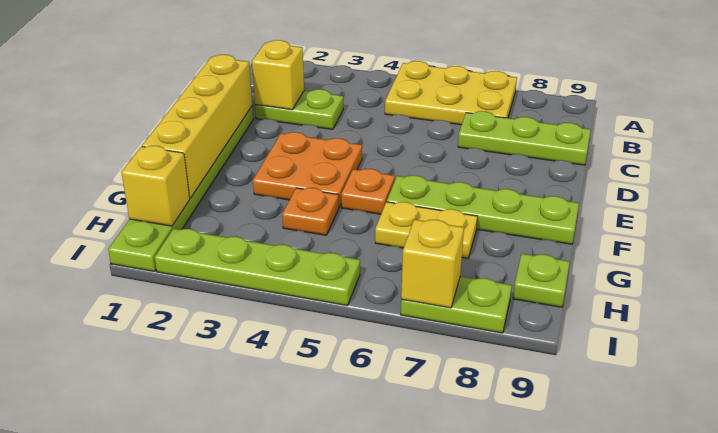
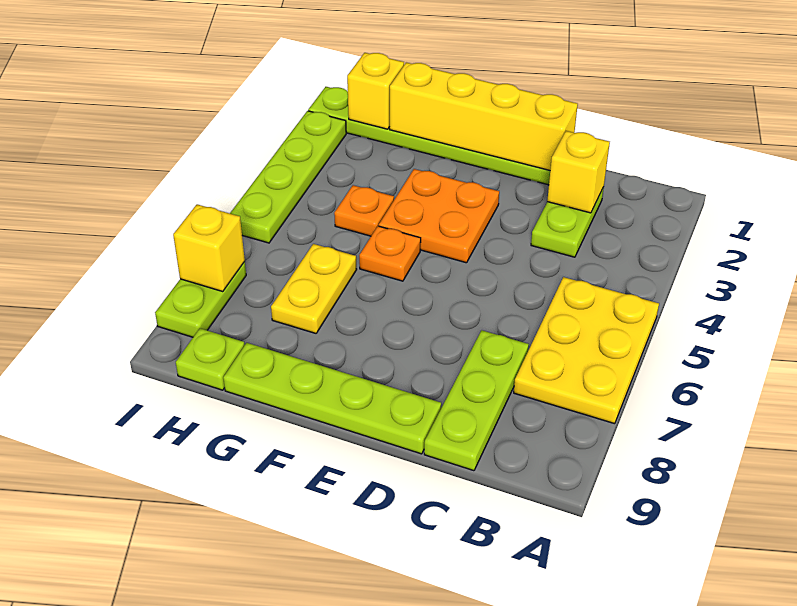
lime plate F6:F9 level 1 -> lime plate D9:G9 level 1

